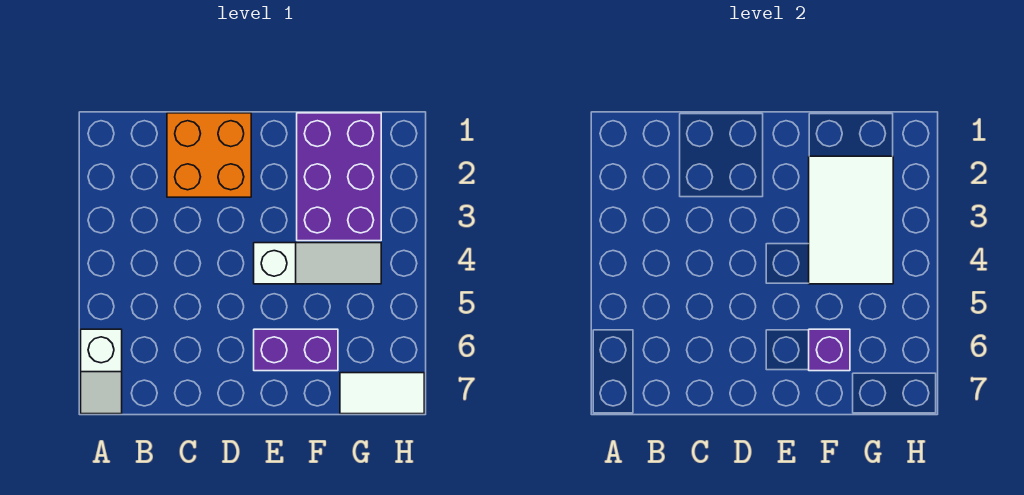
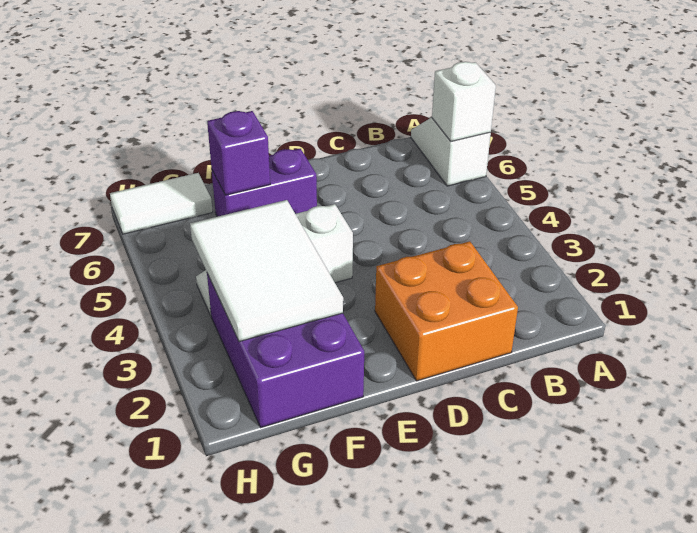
none -> white brick A6 level 2

